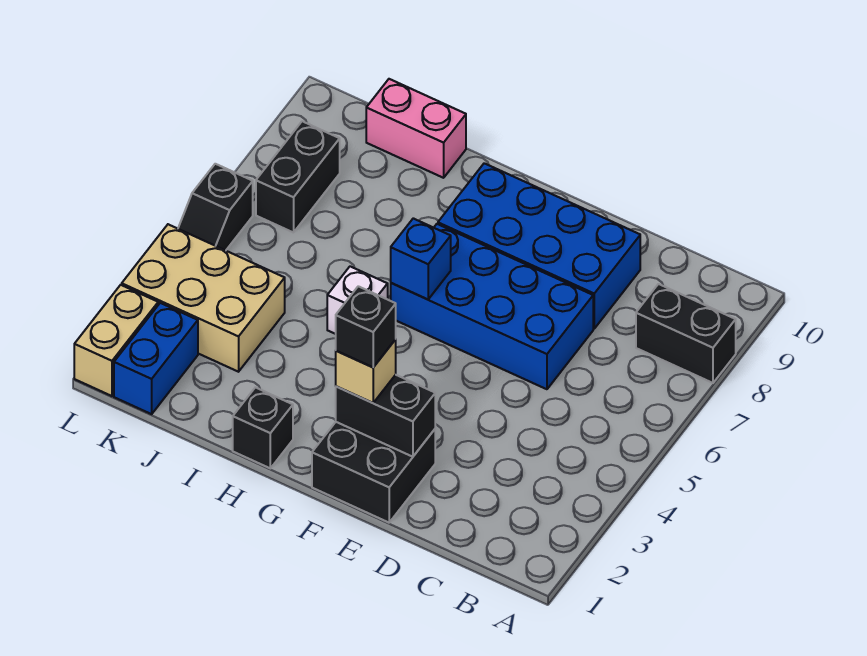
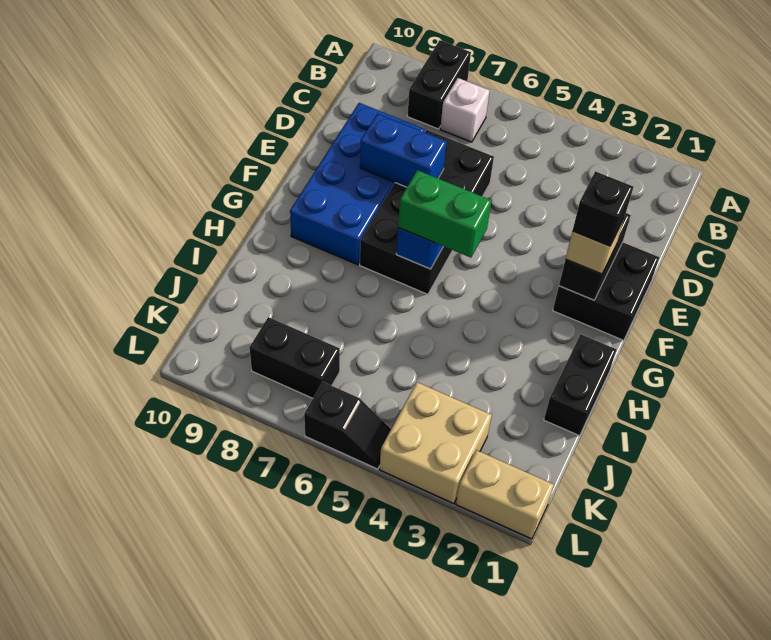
blue brick D6:G7 level 1 -> black brick D6:G7 level 1
none -> green brick G5:G6 level 3
black brick H1 level 1 -> black brick H1:I1 level 1
white brick H5 level 1 -> white brick B7 level 1
pink brick I10:J10 level 1 -> none
tan brick J3:L4 level 1 -> tan brick K3:L4 level 1
blue brick K1:K2 level 1 -> blue brick E7:E8 level 2

